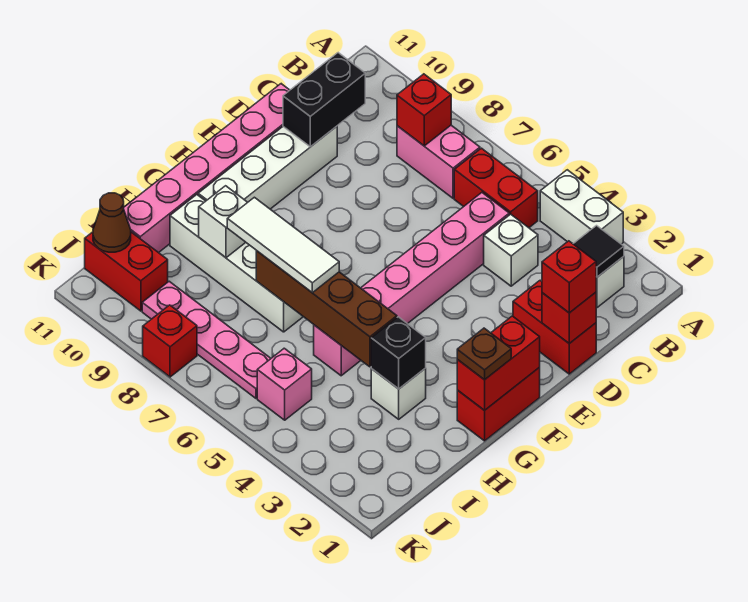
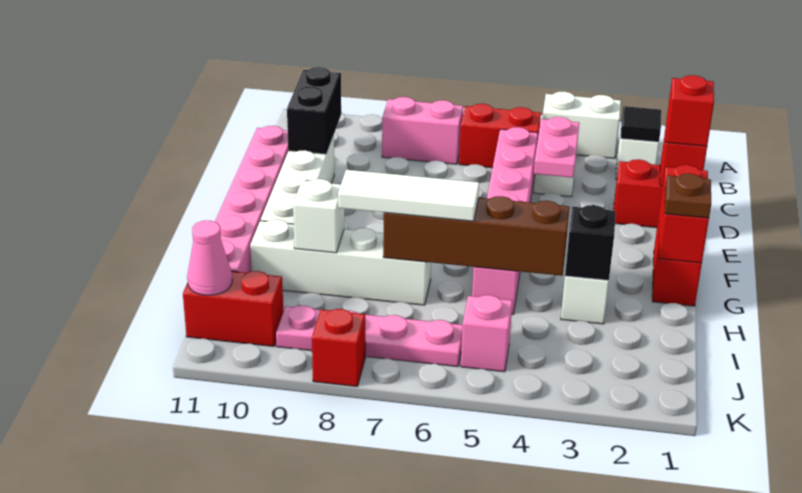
red brick B8 level 2 -> none
none -> pink plate C4:D4 level 2
brown cone J11 level 2 -> pink cone J11 level 2

